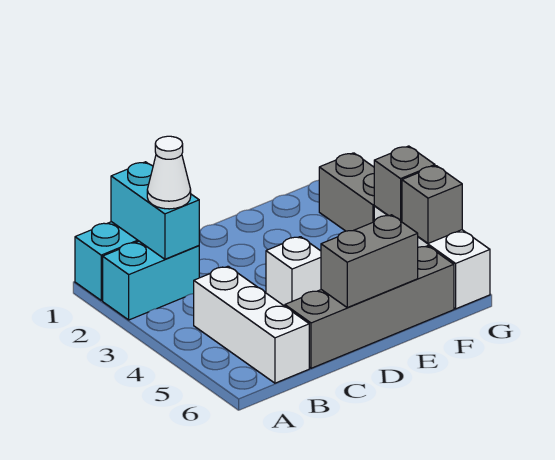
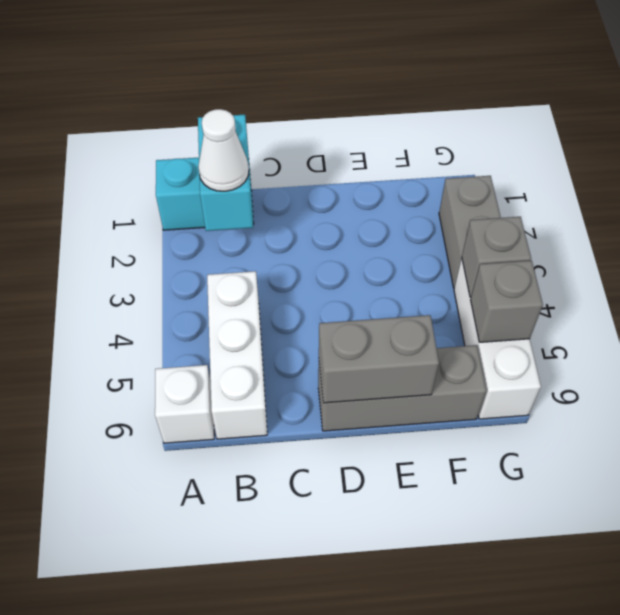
cyan brick A2:B2 level 1 -> none
grey brick C6:F6 level 1 -> grey brick D6:F6 level 1
white brick D4 level 1 -> white brick A6 level 1

